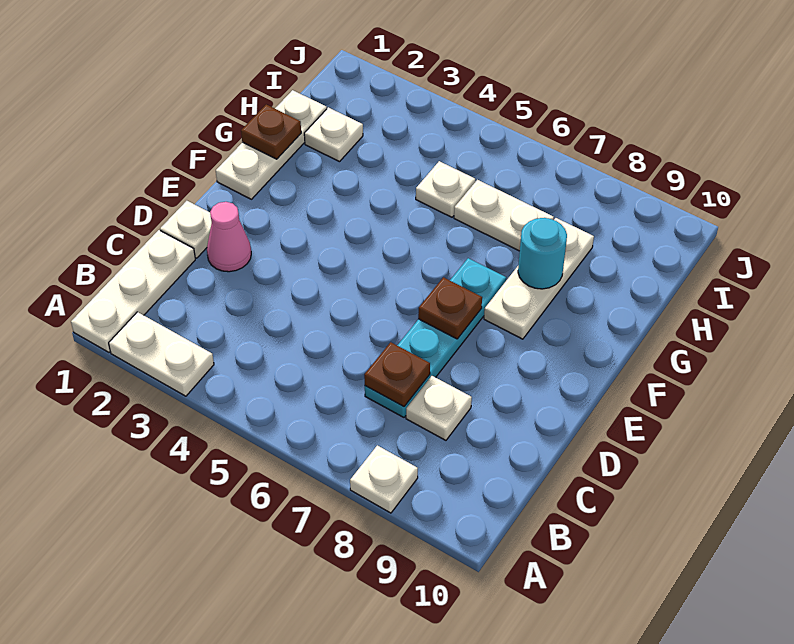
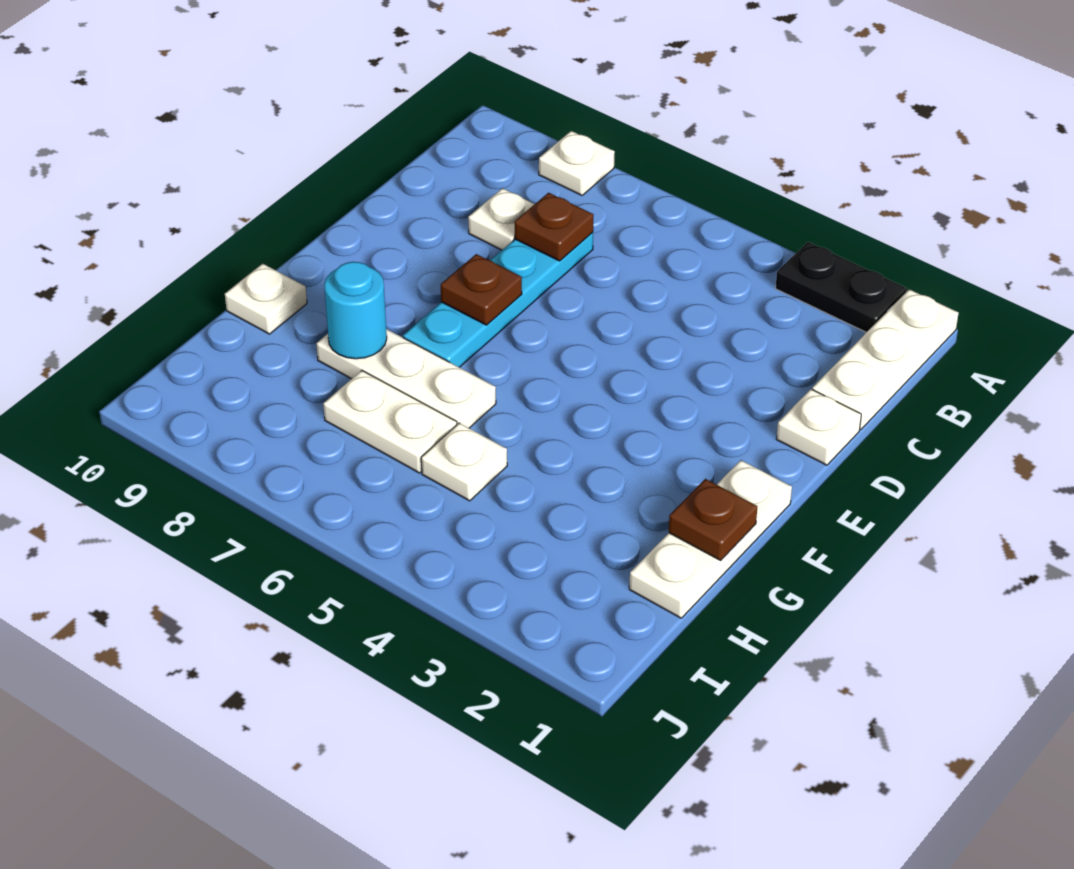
white plate A2:A3 level 1 -> black plate A2:A3 level 1
pink cone D2 level 1 -> none
white plate F8:H8 level 1 -> white plate G6:G8 level 1
white plate H2 level 1 -> white plate G10 level 1

